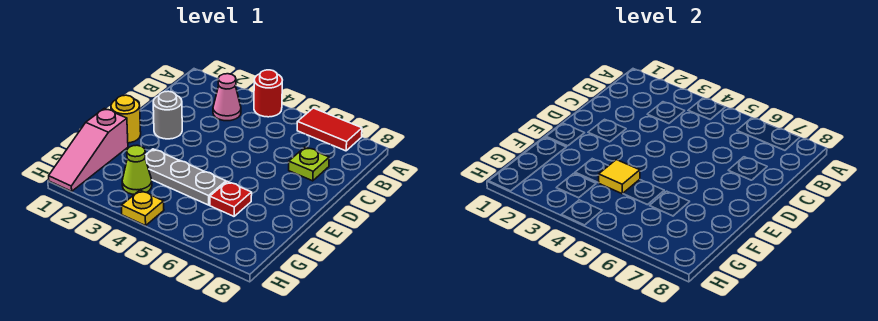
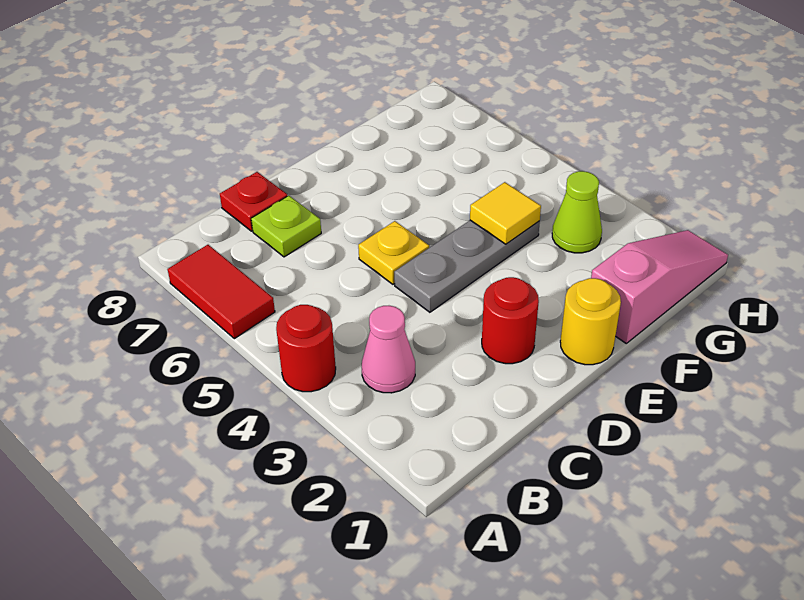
grey round brick D2 level 1 -> red round brick D2 level 1
grey plate F3:F5 level 1 -> grey plate D4:F4 level 1
red plate F6 level 1 -> red plate C8 level 1
yellow plate H4 level 1 -> yellow plate D5 level 1

